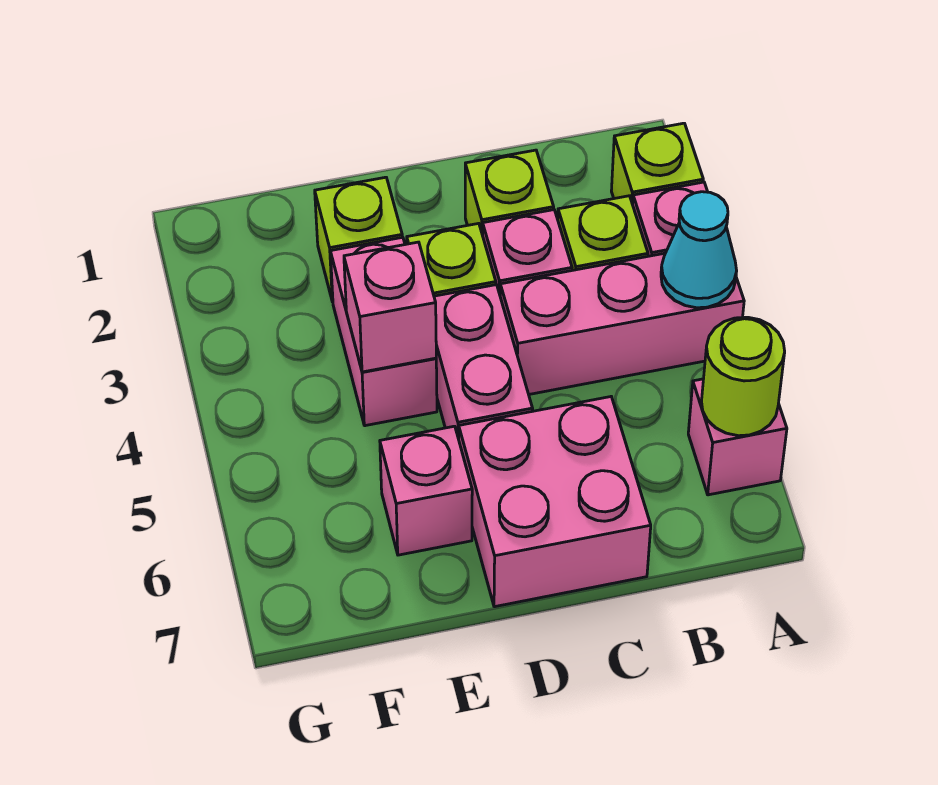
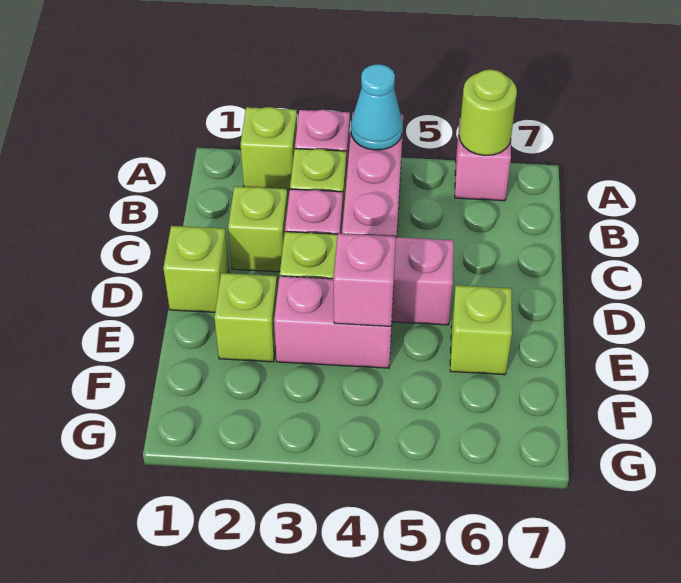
pink brick C6:D7 level 1 -> none
none -> lime brick D1 level 1
pink brick E6 level 1 -> lime brick E6 level 1

